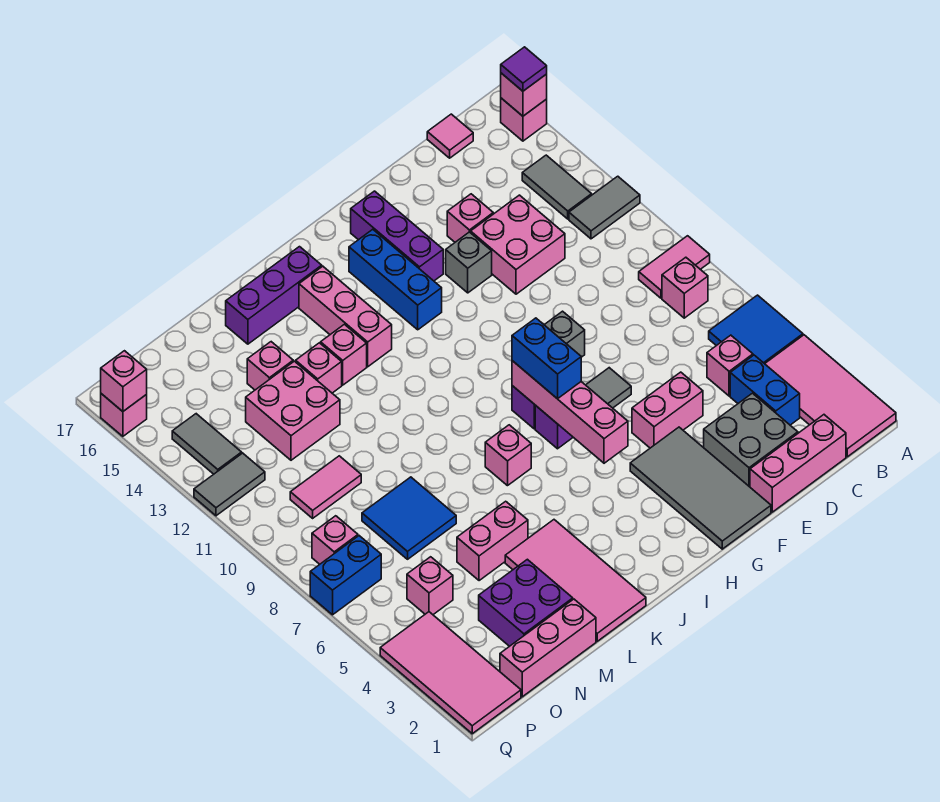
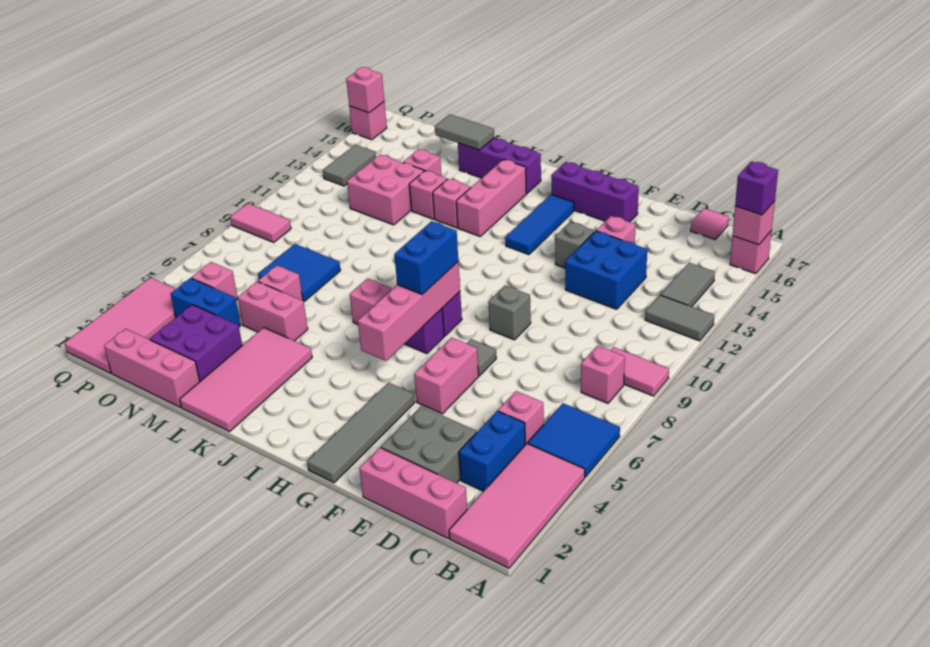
purple tile A16 level 3 -> purple brick A16 level 3
pink brick D12:E13 level 1 -> blue brick D12:E13 level 1
pink brick E5:F5 level 1 -> pink brick F5:F6 level 1
grey tile F1:G4 level 1 -> grey tile G1:G4 level 1
purple brick G14:G16 level 1 -> purple brick F16:H16 level 1
blue brick H13:H15 level 1 -> blue tile H13:H15 level 1
pink tile N10:O10 level 1 -> pink tile P9:Q9 level 1
blue brick P7:Q7 level 1 -> blue brick N4:O4 level 1
pink brick P8 level 1 -> pink brick M6 level 1
grey tile P12:Q12 level 1 -> grey tile L16:M16 level 2

